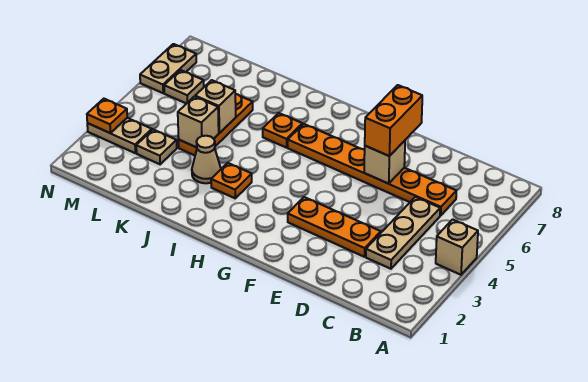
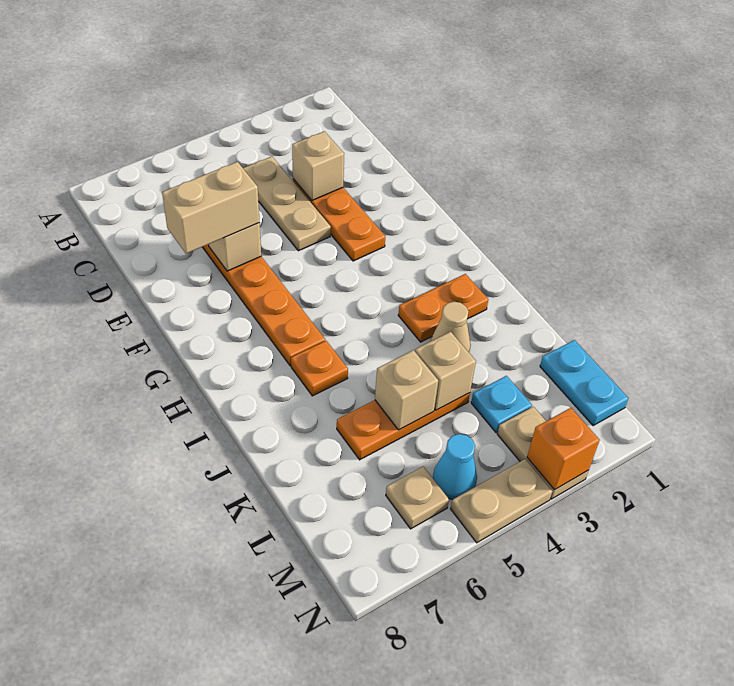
tan brick A4 level 1 -> tan brick D3 level 2
tan plate C3:C5 level 1 -> tan plate C4:E4 level 1
orange brick E6:E7 level 3 -> tan brick E6:E7 level 3
orange plate I3 level 1 -> orange plate I2:I3 level 1
none -> cyan plate L1:M1 level 1
tan plate L3 level 1 -> cyan plate L3 level 1
none -> cyan cone M5 level 1
orange plate N3 level 2 -> orange brick N3 level 2
tan plate N6:N7 level 1 -> tan plate N4:N5 level 1

